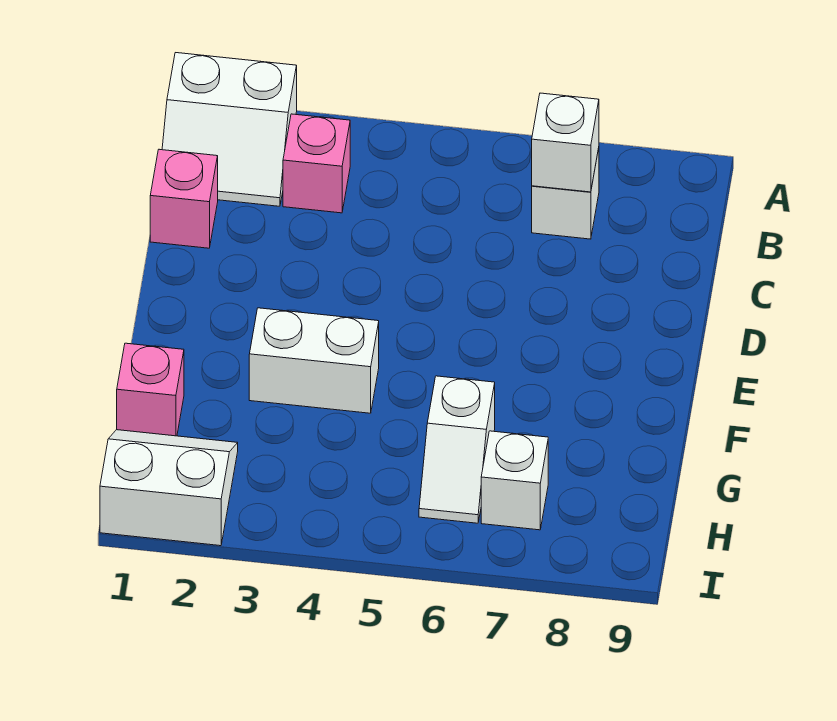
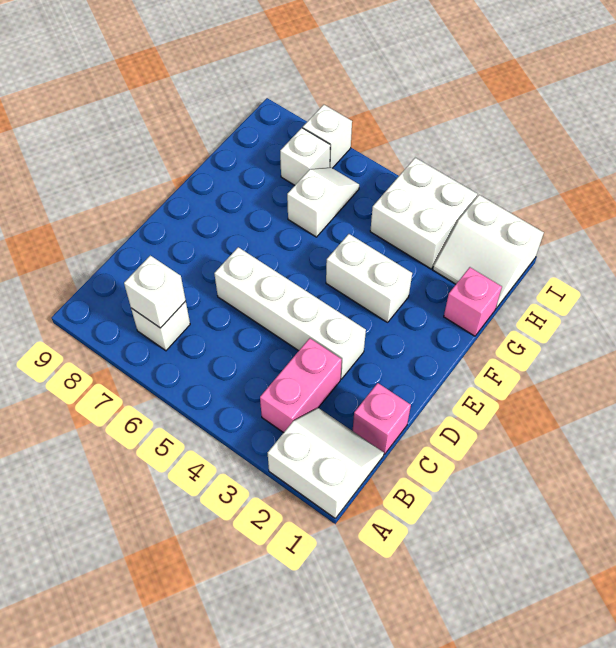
pink brick B3 level 1 -> pink brick B3:C3 level 1
none -> white brick D3:D6 level 1
none -> white brick H3:I4 level 1
none -> white brick I7 level 1

